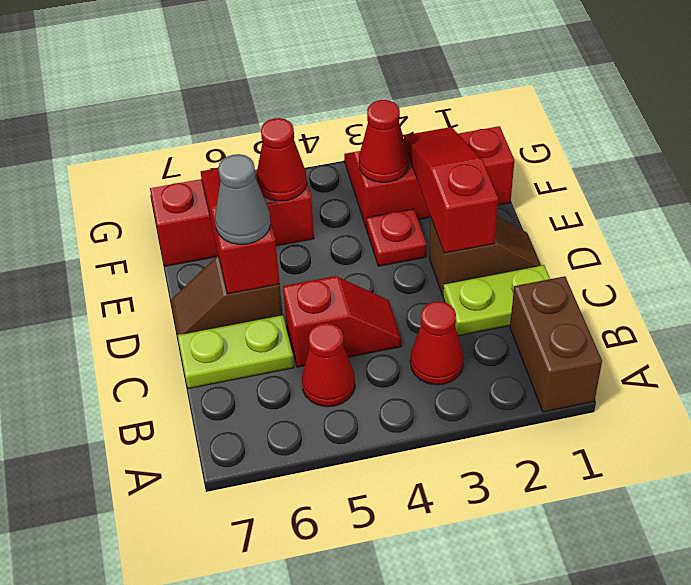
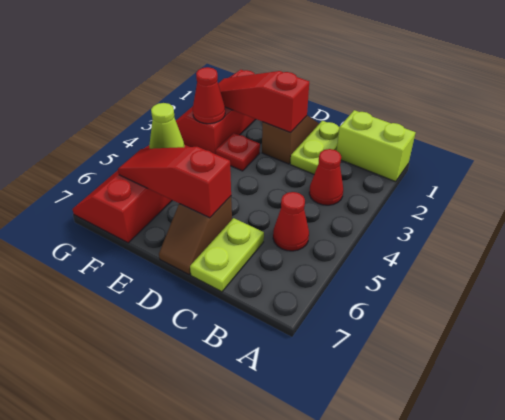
brown brick A1:B1 level 1 -> lime brick A1:B1 level 1
red slope C4:C5 level 1 top 5 -> none
grey cone D6 level 3 -> none
red cone F5 level 2 -> lime cone F5 level 2

